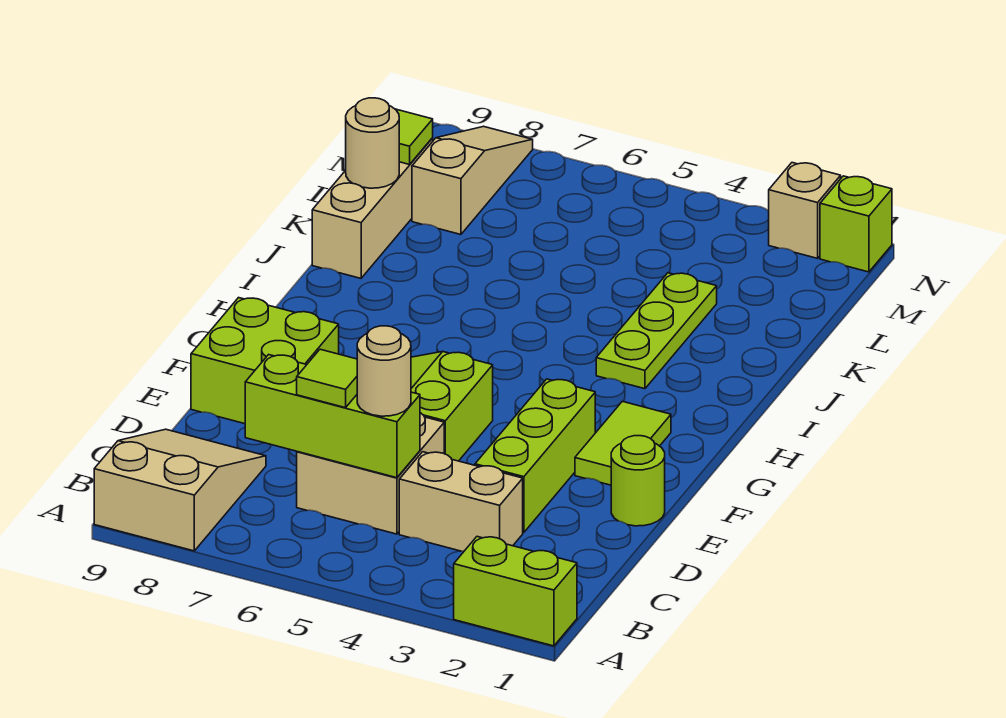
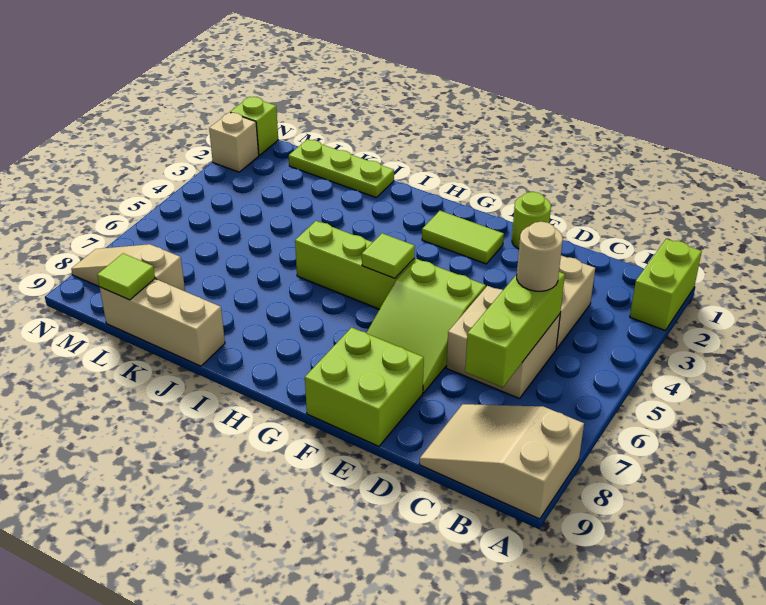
lime tile C6 level 3 -> lime tile G5 level 2
lime brick D3:F3 level 1 -> lime brick G5:I5 level 1
lime plate I3:K3 level 1 -> lime plate J1:L1 level 1
tan round brick K9 level 2 -> none

